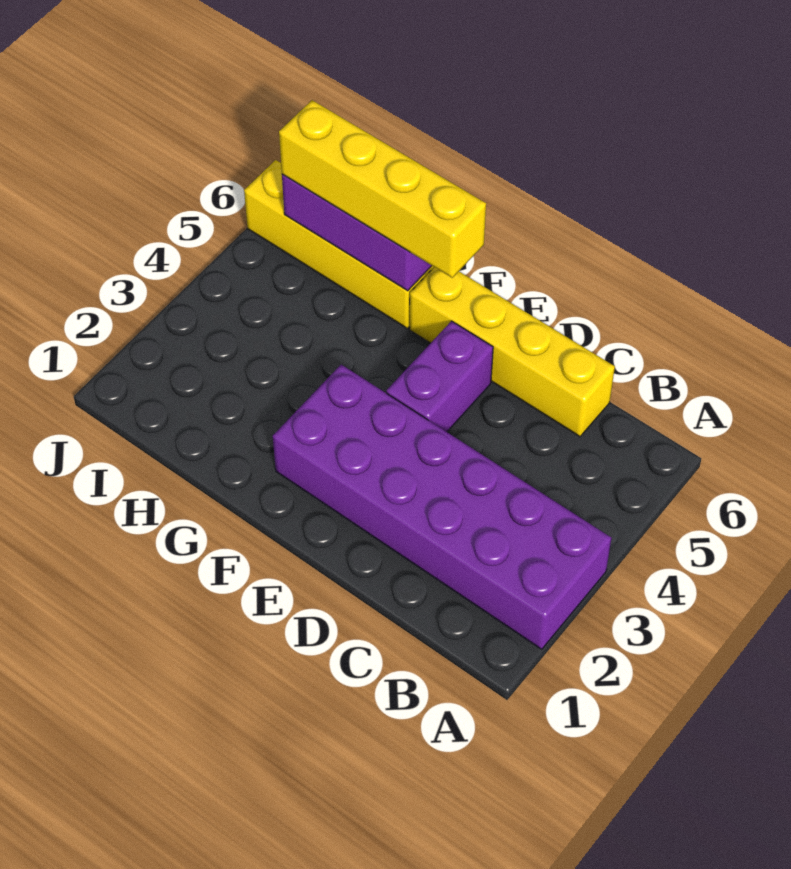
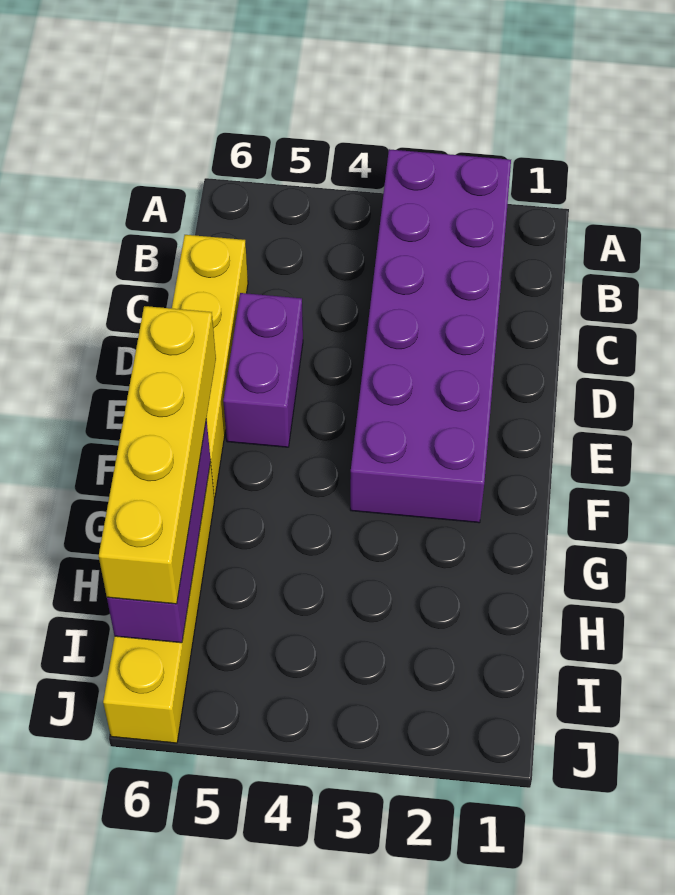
purple brick E4:E5 level 1 -> purple brick D5:E5 level 1

